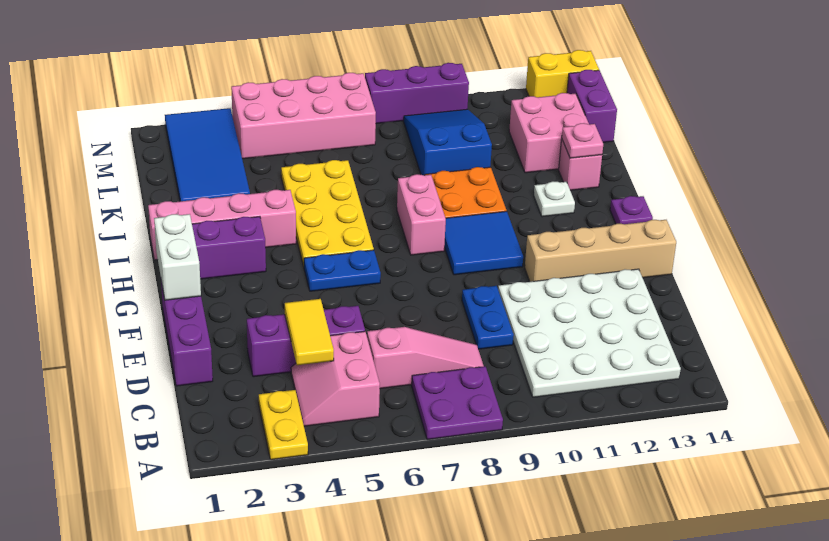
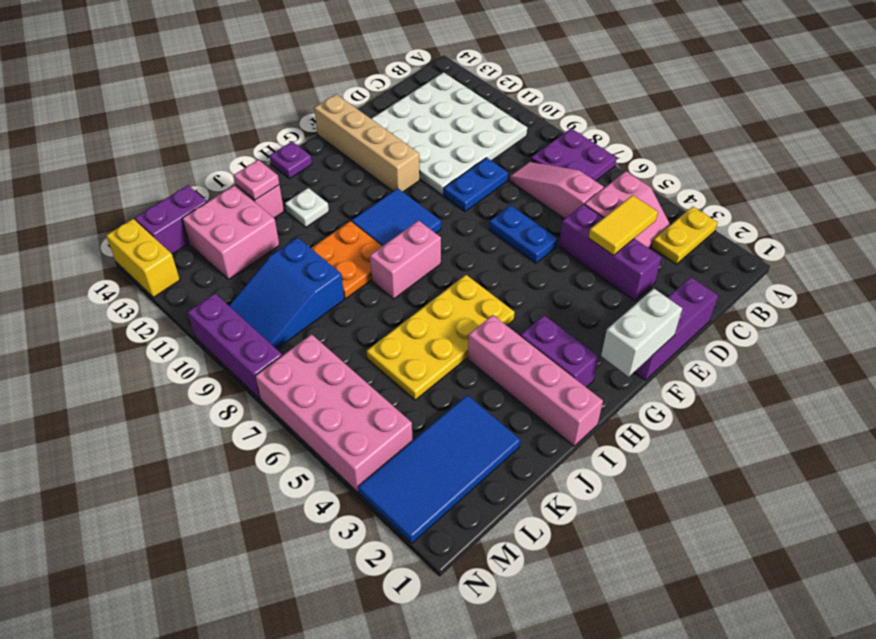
blue plate G5:G6 level 1 -> blue plate E6:E7 level 1

